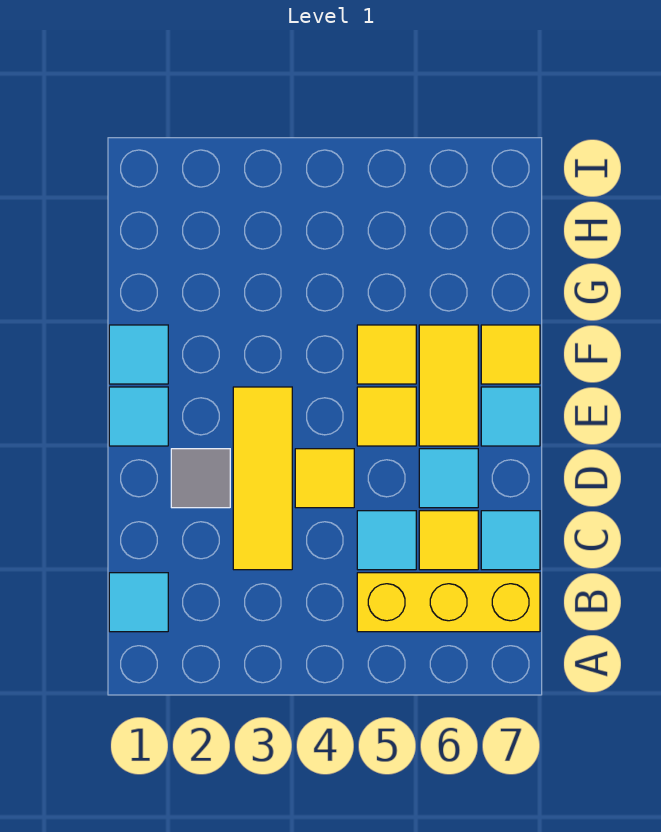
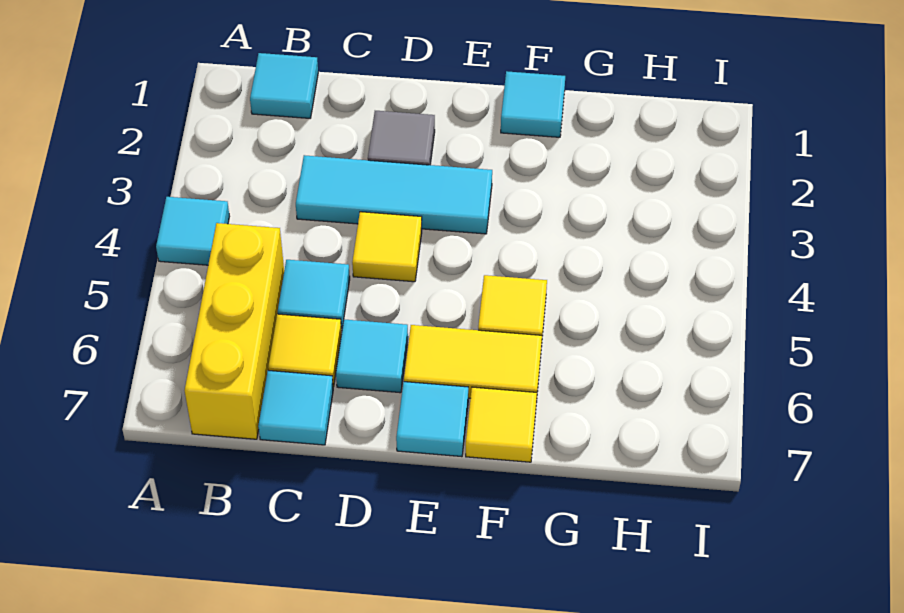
yellow tile C3:E3 level 1 -> cyan tile C3:E3 level 1
cyan tile E1 level 1 -> cyan tile A4 level 1
yellow tile E5 level 1 -> none

